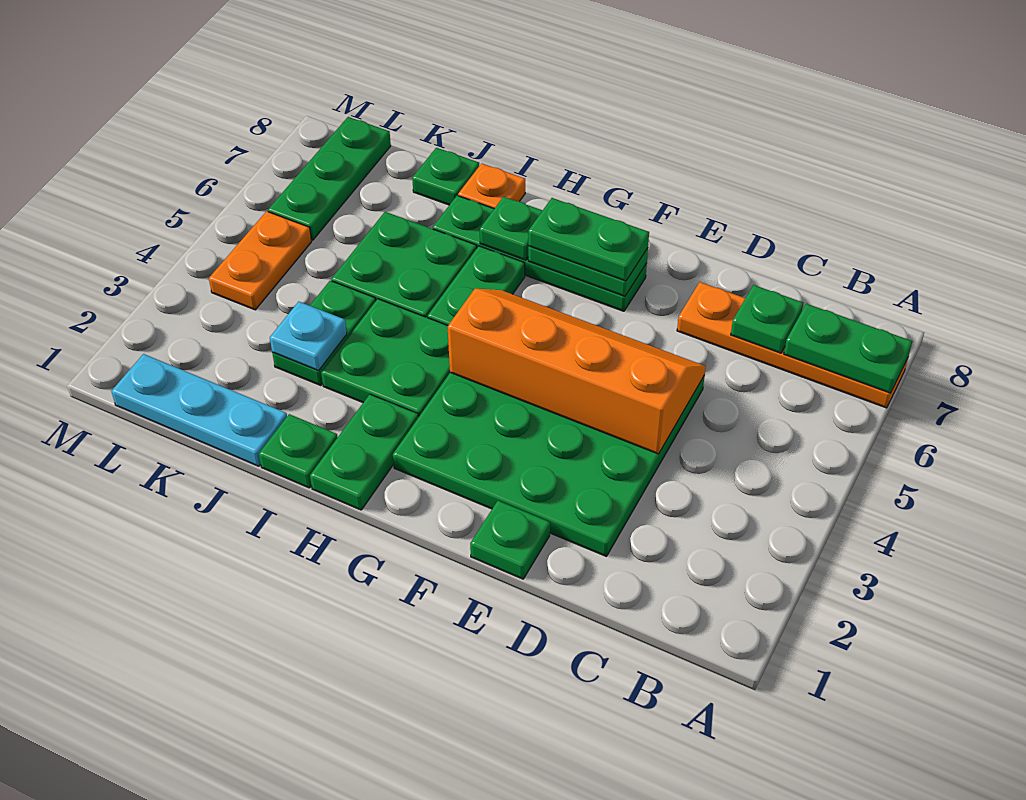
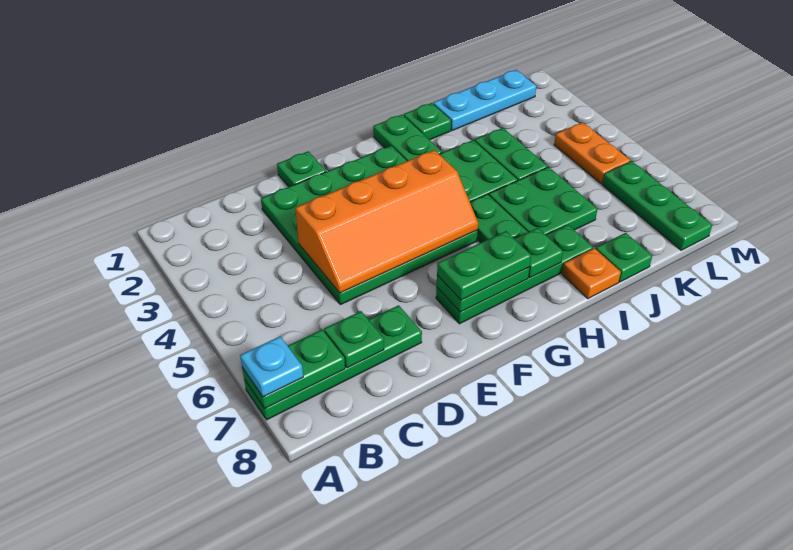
orange plate A7:D7 level 1 -> green plate A7:D7 level 1
cyan plate J3 level 2 -> cyan plate A7 level 3

